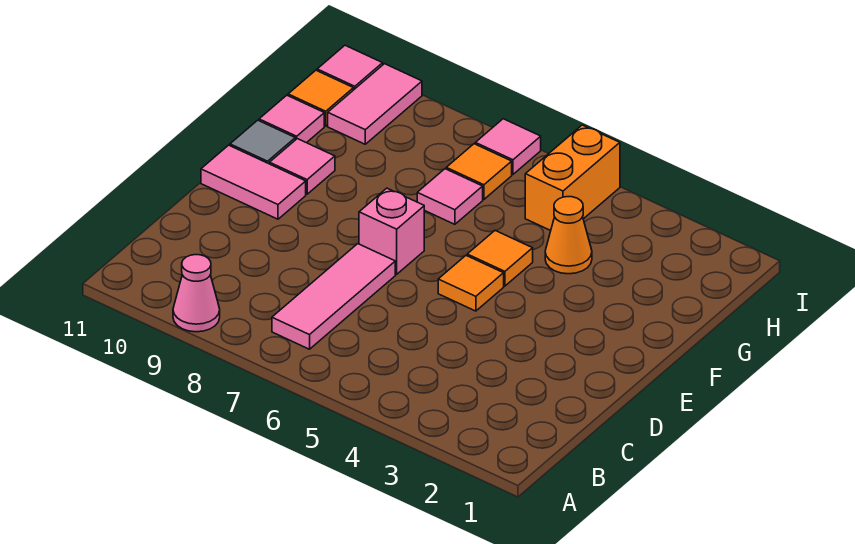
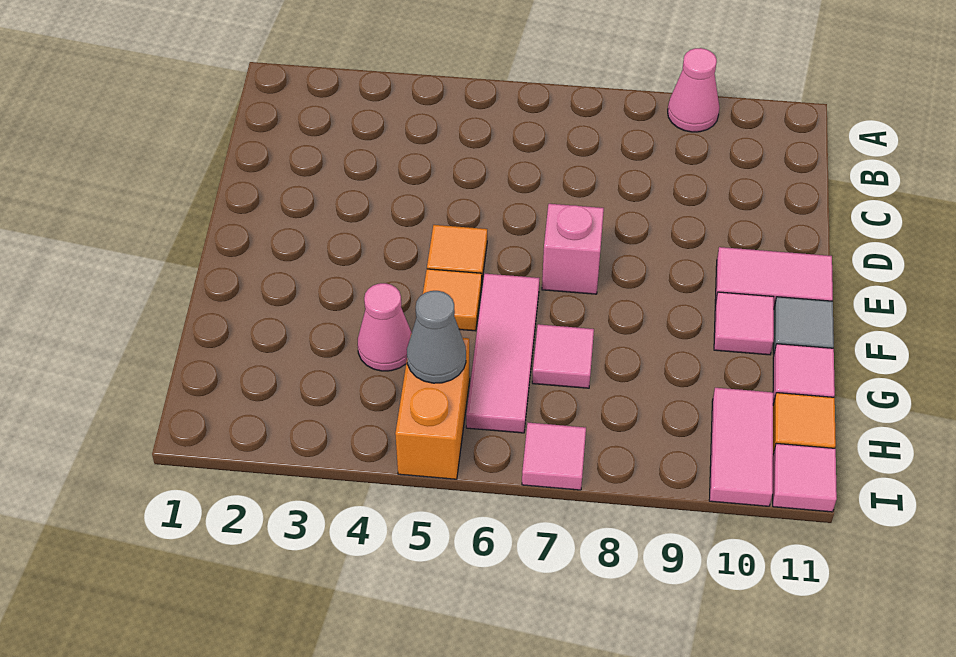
pink tile B7:D7 level 1 -> pink tile F6:H6 level 1
orange cone G4 level 1 -> pink cone G4 level 1
none -> grey cone H5 level 2
orange tile H7 level 1 -> none

